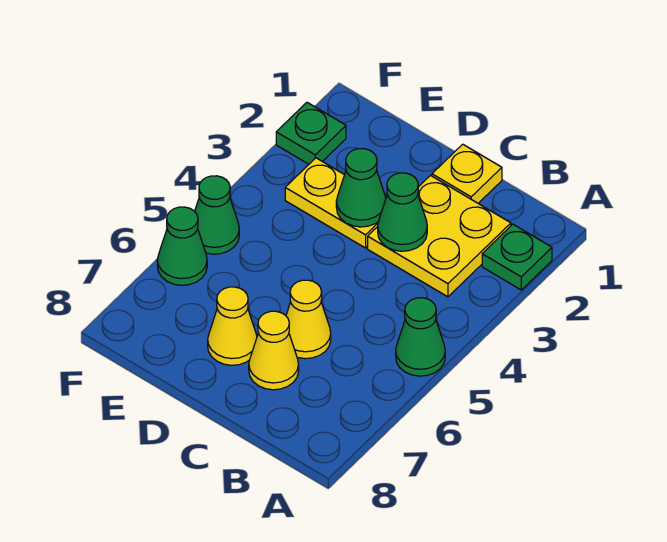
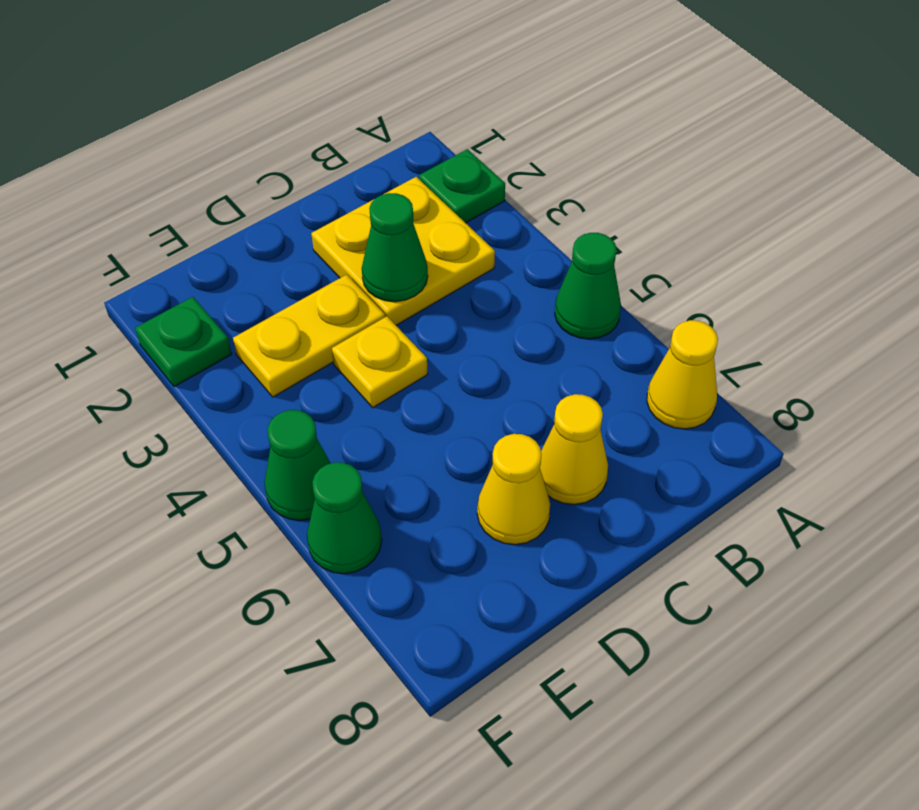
yellow plate C1 level 1 -> yellow plate D4 level 1
yellow cone C6 level 1 -> yellow cone A7 level 1
green cone D3 level 2 -> none

